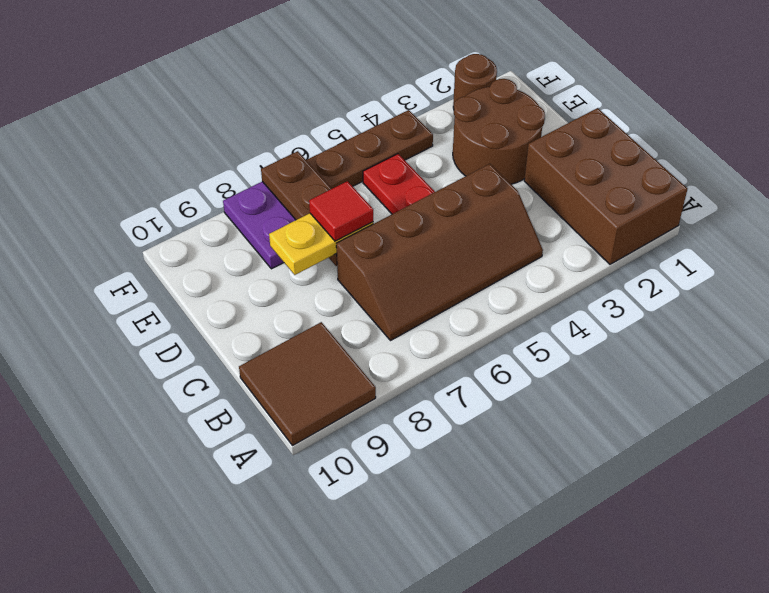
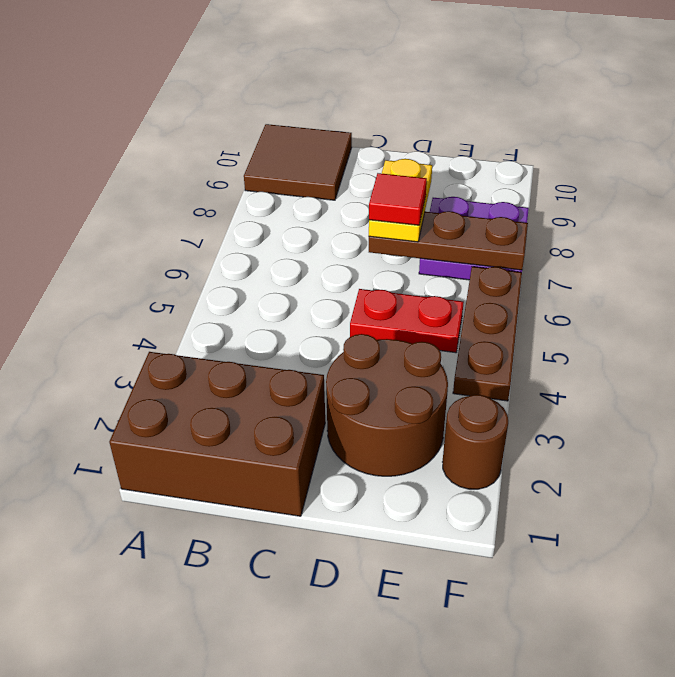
brown slope B4:C7 level 1 top C -> none

